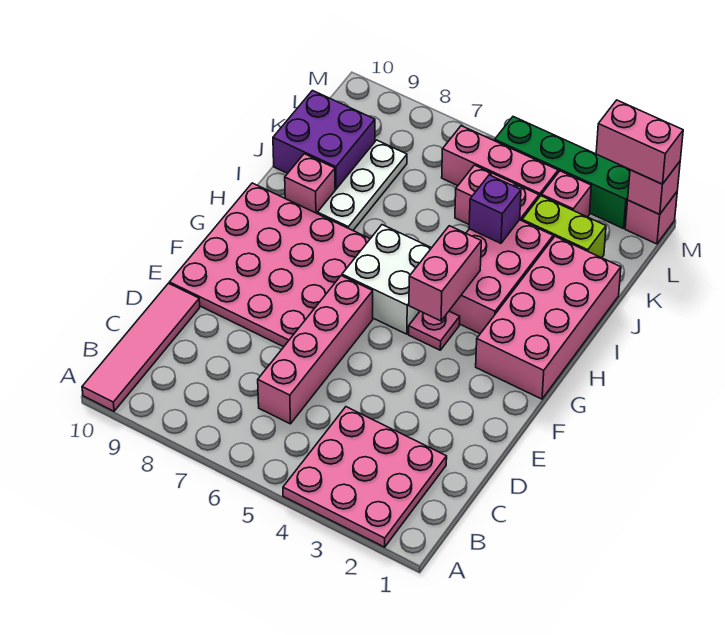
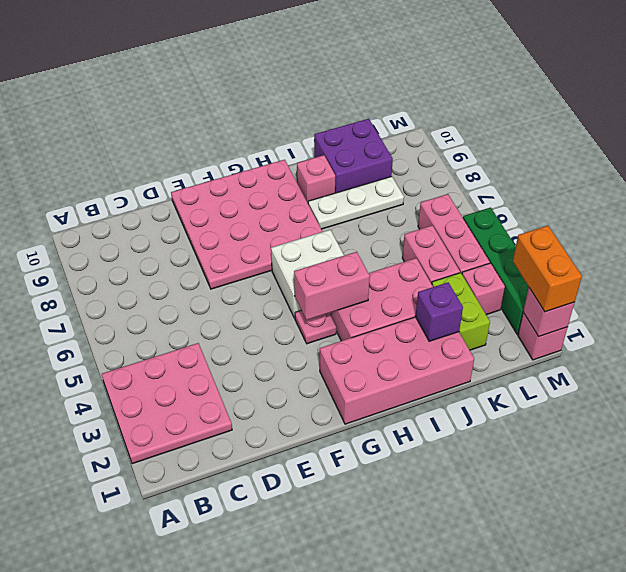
pink tile A10:D10 level 1 -> none
pink brick C6:F6 level 1 -> none
purple brick J4 level 2 -> purple brick J2 level 2
pink brick M1:M2 level 3 -> orange brick M1:M2 level 3

